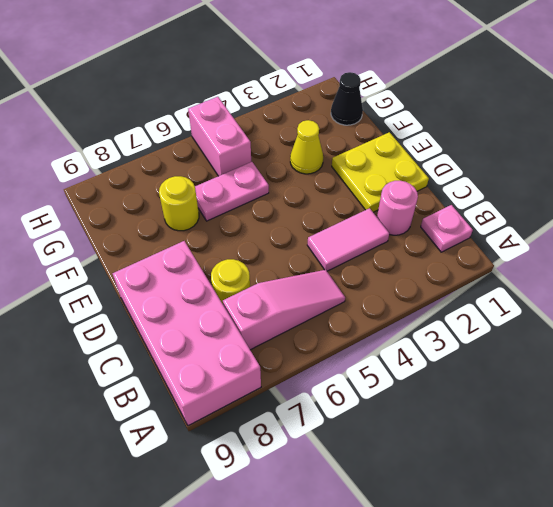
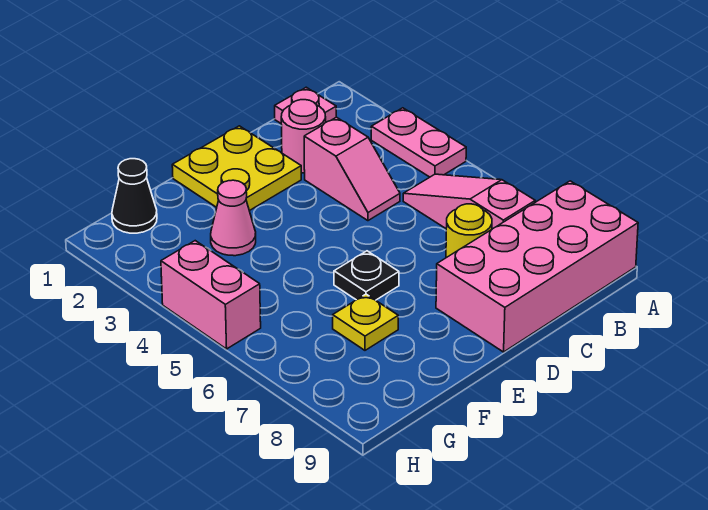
pink tile C3:C4 level 1 -> pink slope C3:C4 level 1 top 3
none -> black plate E6 level 1
yellow cone F3 level 1 -> pink cone F3 level 1
pink plate F5:F6 level 1 -> pink plate A3:A4 level 1
yellow round brick F7 level 1 -> yellow plate F7 level 1
pink brick G5:H5 level 1 -> pink brick H4:H5 level 1

